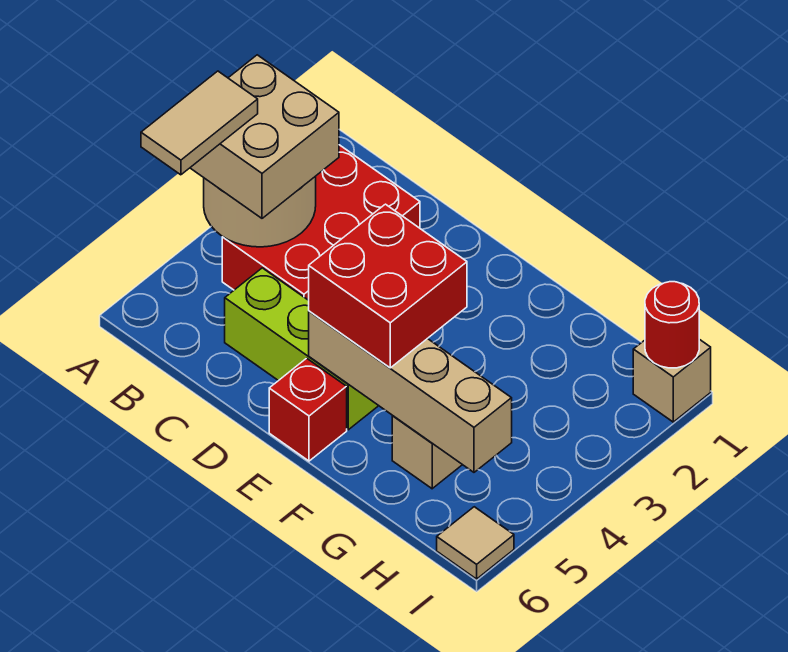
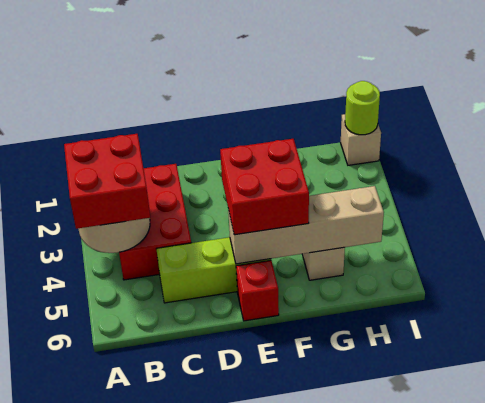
tan brick A3:B4 level 3 -> red brick A3:B4 level 3
tan tile A4:A5 level 4 -> none
red round brick I1 level 2 -> lime round brick I1 level 2
tan tile I6 level 1 -> none

